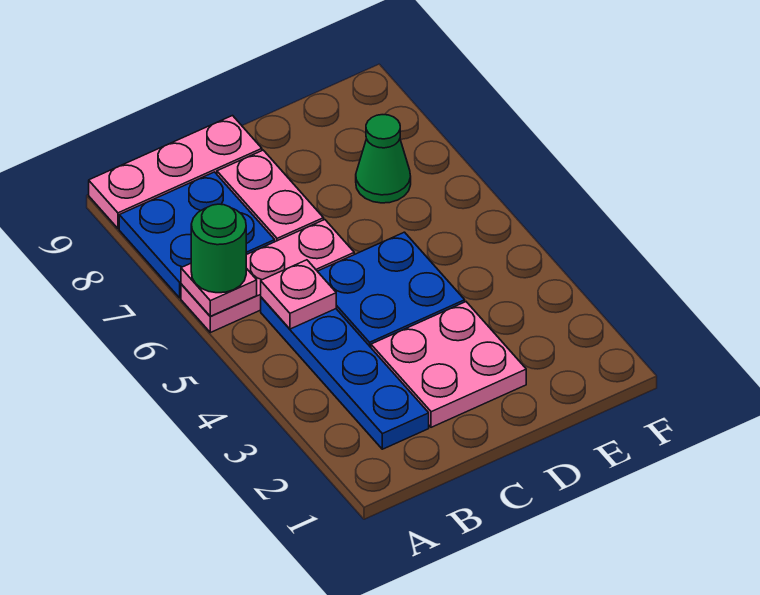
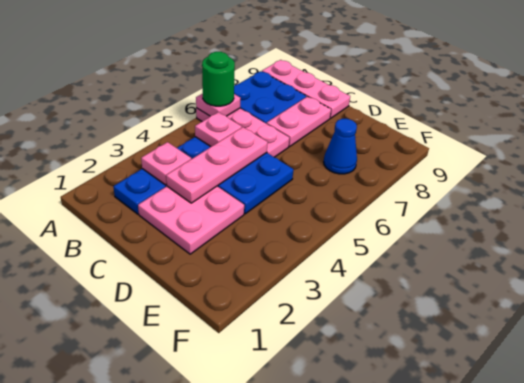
none -> pink plate B3 level 2
none -> pink plate C3:C5 level 2
green cone E7 level 1 -> blue cone E7 level 1

